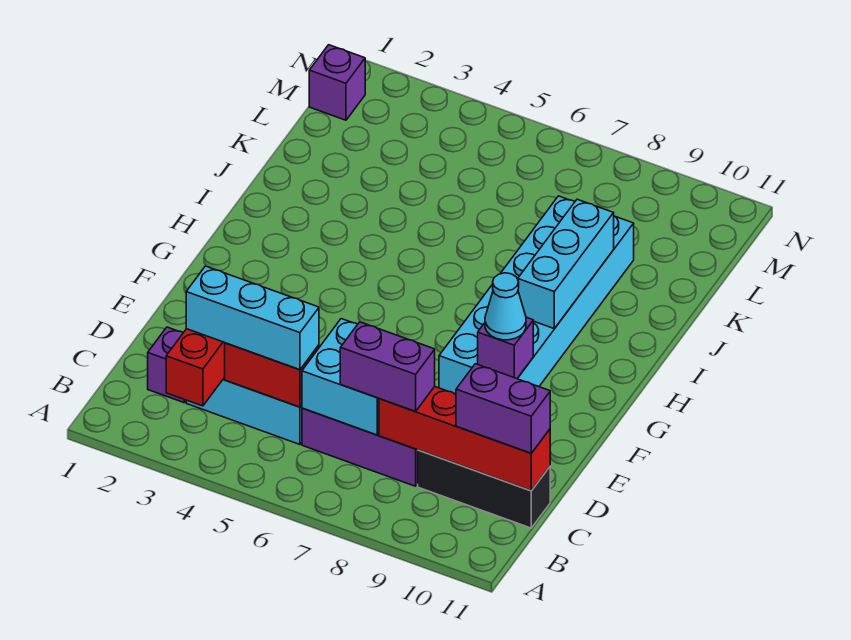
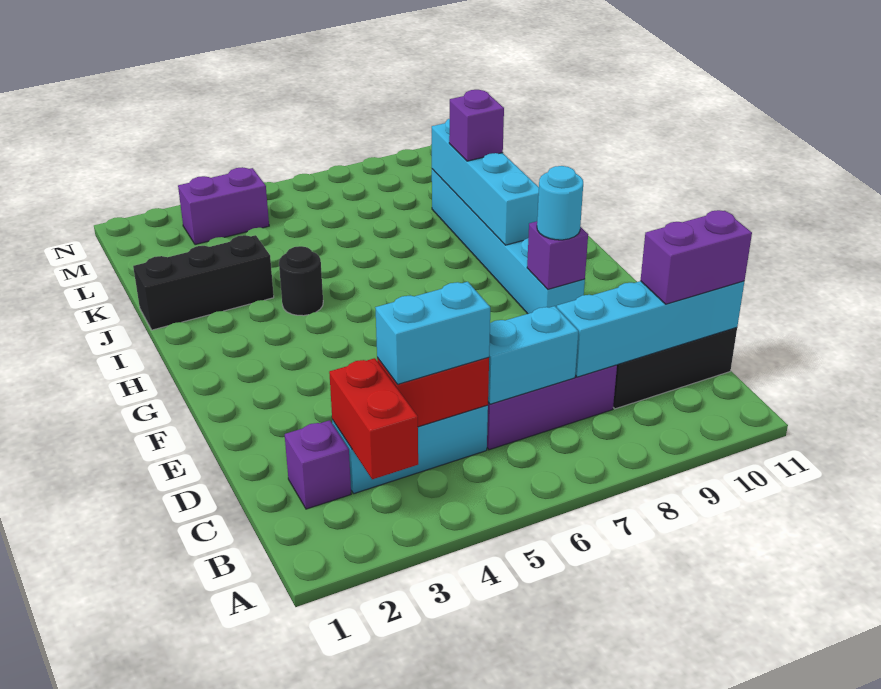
cyan brick C3:C5 level 3 -> cyan brick C4:C5 level 3
cyan brick C6:D7 level 2 -> cyan brick C6:C7 level 2
purple brick C7:C8 level 3 -> purple brick M3:M4 level 1
red brick C8:C11 level 2 -> cyan brick C8:C11 level 2
cyan brick F8:K9 level 1 -> cyan brick F9:K9 level 1
cyan cone F9 level 3 -> cyan round brick F9 level 3
cyan brick H9:J9 level 2 -> cyan brick H9:K9 level 2
none -> black round brick I4 level 1
none -> black brick J1:J3 level 1
purple brick M1 level 1 -> purple brick J9 level 3

